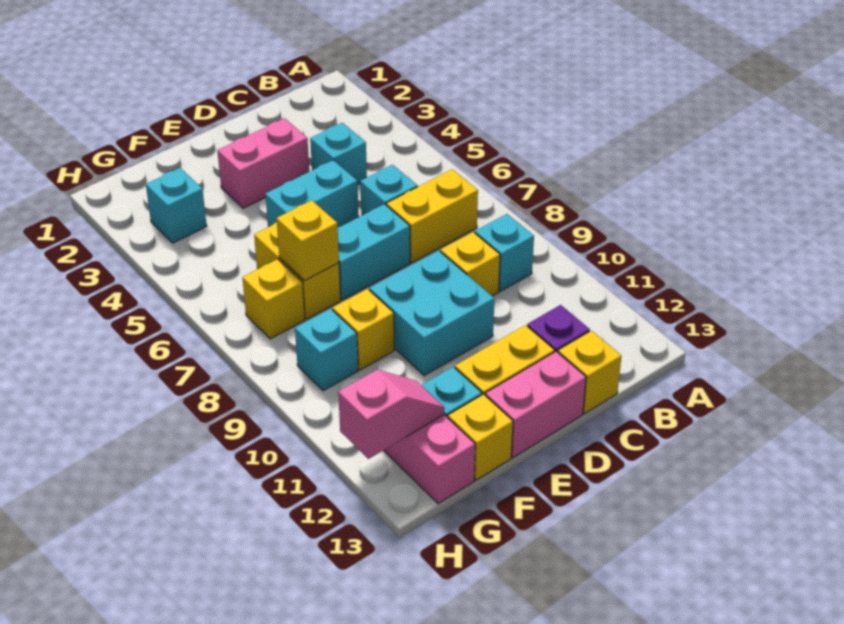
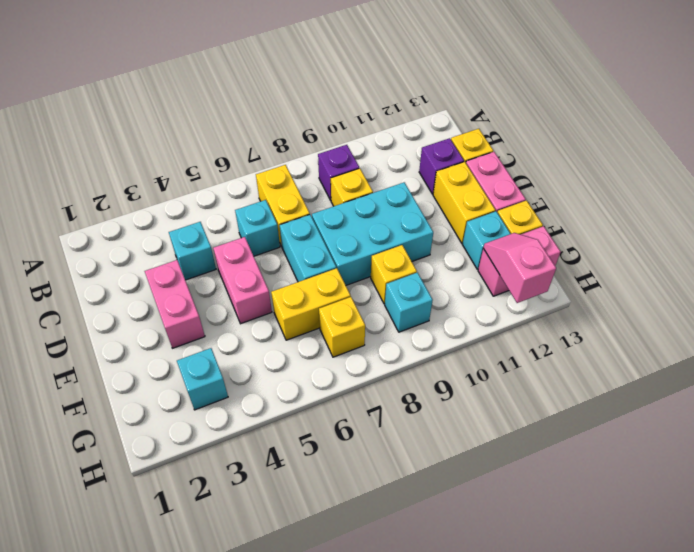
cyan brick B9 level 1 -> purple brick B9 level 1
cyan brick D5:E5 level 1 -> pink brick D5:E5 level 1
cyan brick D9:E10 level 1 -> cyan brick D8:E10 level 1
yellow brick F7 level 2 -> none

